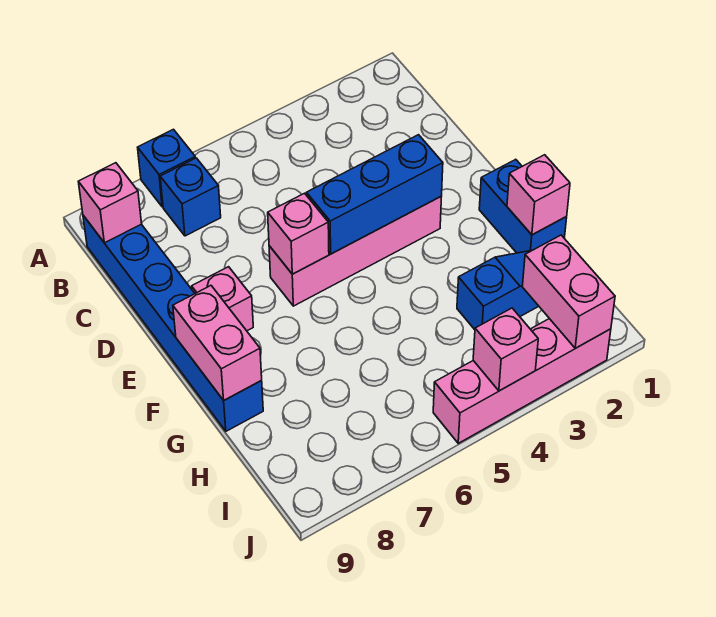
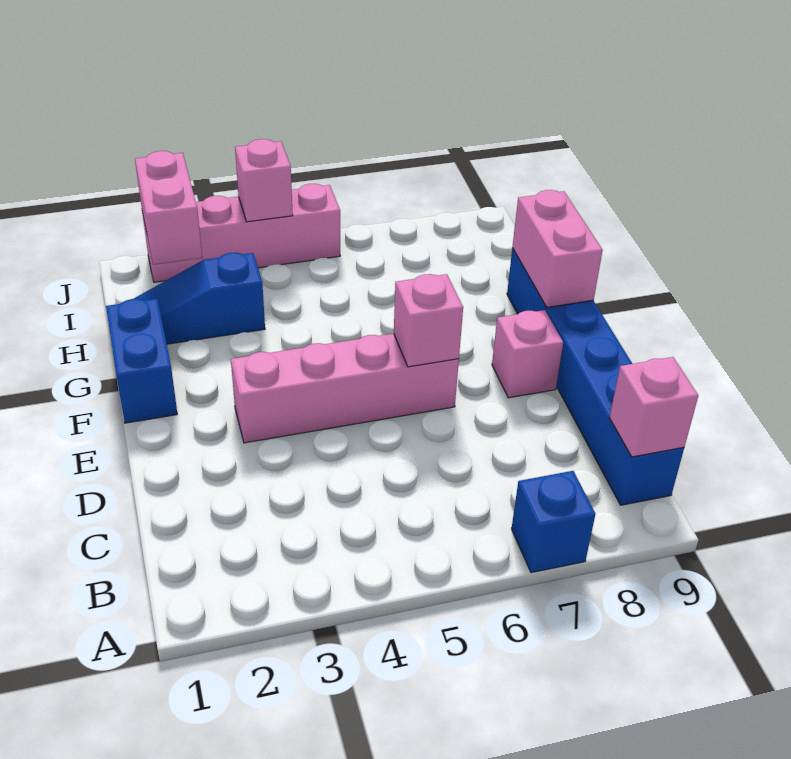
blue brick B7 level 1 -> none
blue brick E3:E5 level 2 -> none
pink brick G1 level 2 -> none

